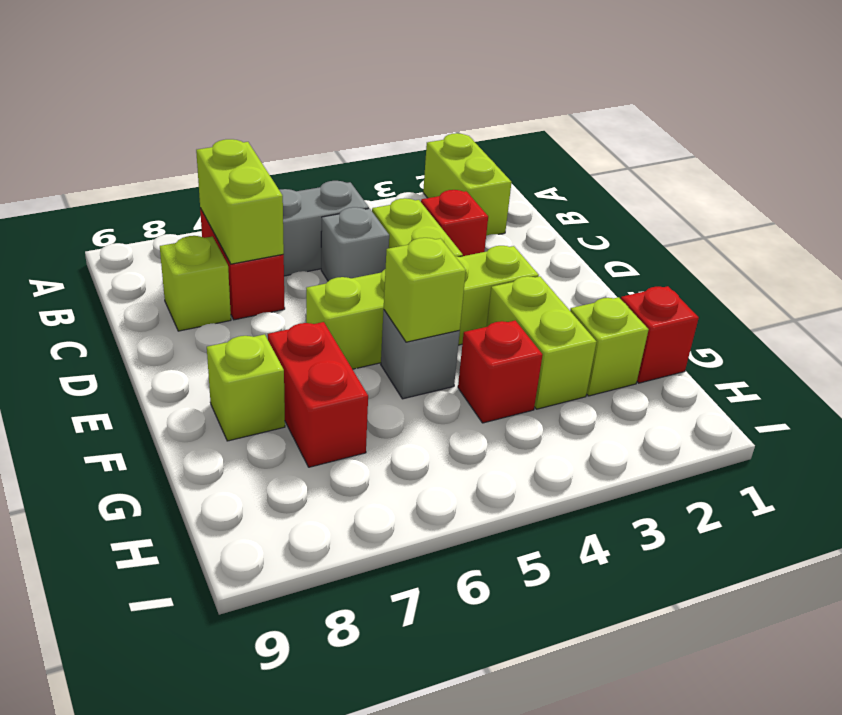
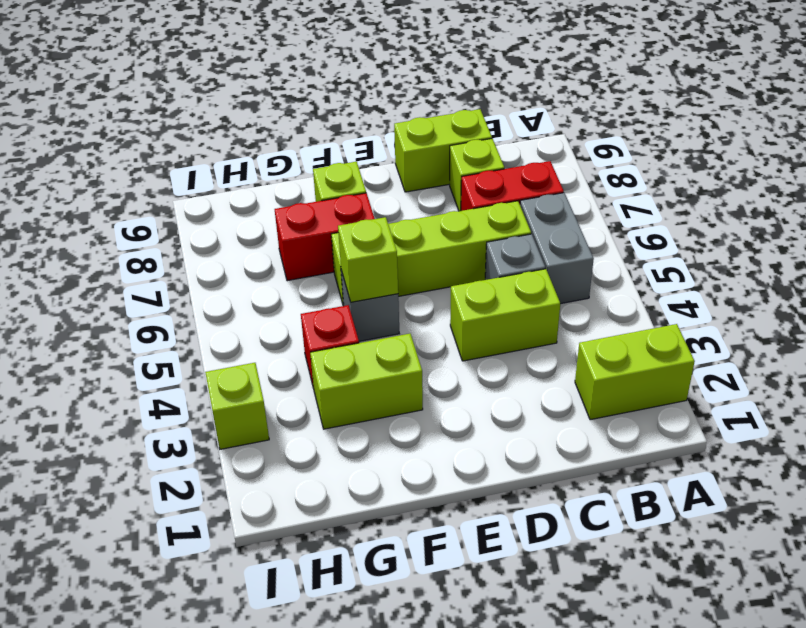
lime brick B7:C7 level 2 -> lime brick C9:D9 level 1
red brick C3 level 1 -> none
lime brick E3:E6 level 1 -> lime brick C6:F6 level 1
red brick G1 level 1 -> none
lime brick G2 level 1 -> lime brick I3 level 1

